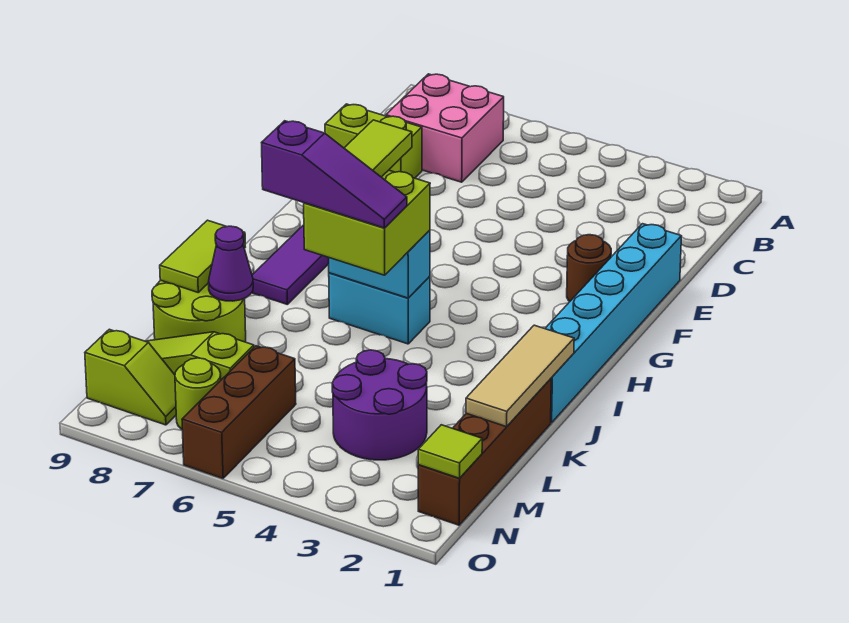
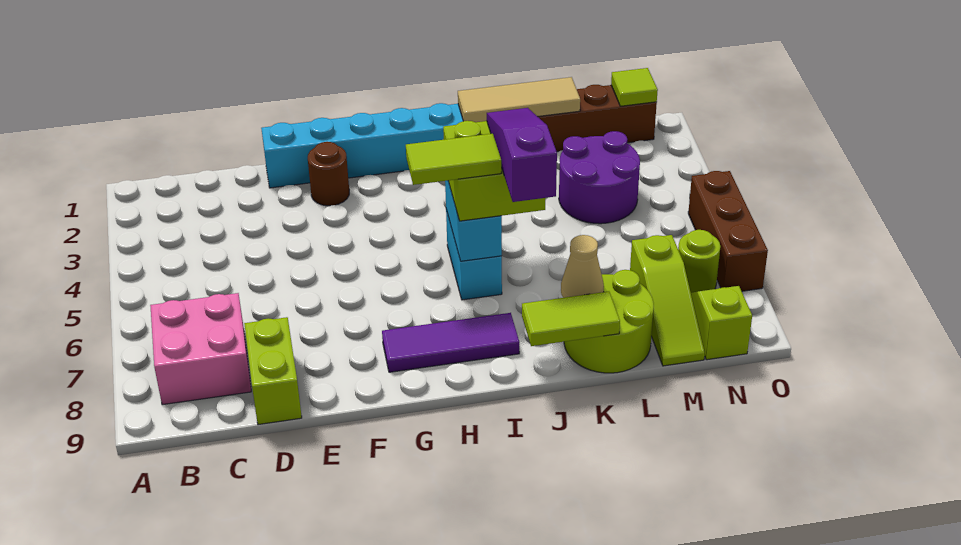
purple cone K8 level 2 -> tan cone K8 level 2
brown brick M6:O6 level 1 -> brown brick O5:O7 level 1

